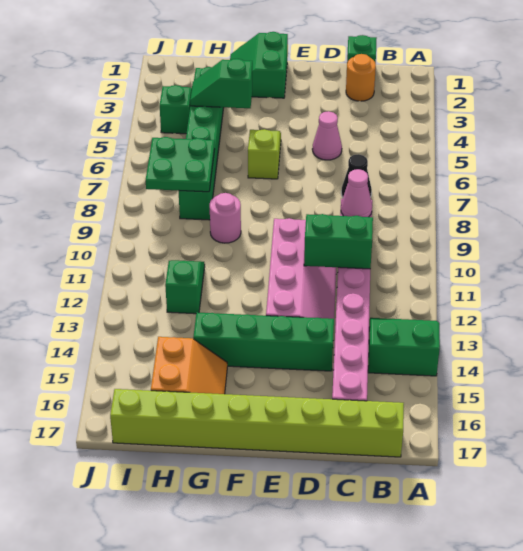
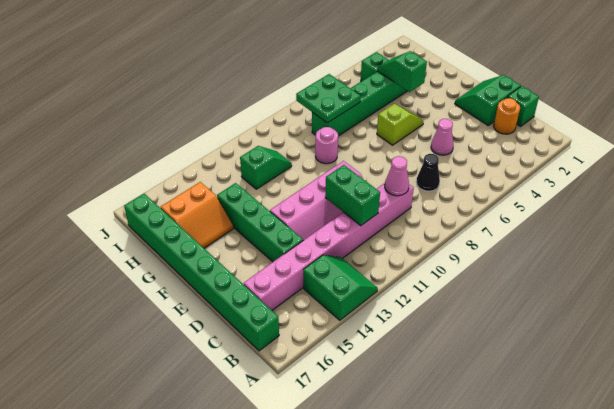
lime brick B17:I17 level 1 -> green brick B17:I17 level 1
green slope F1:G2 level 1 top F -> green slope D1:E2 level 1 top D

